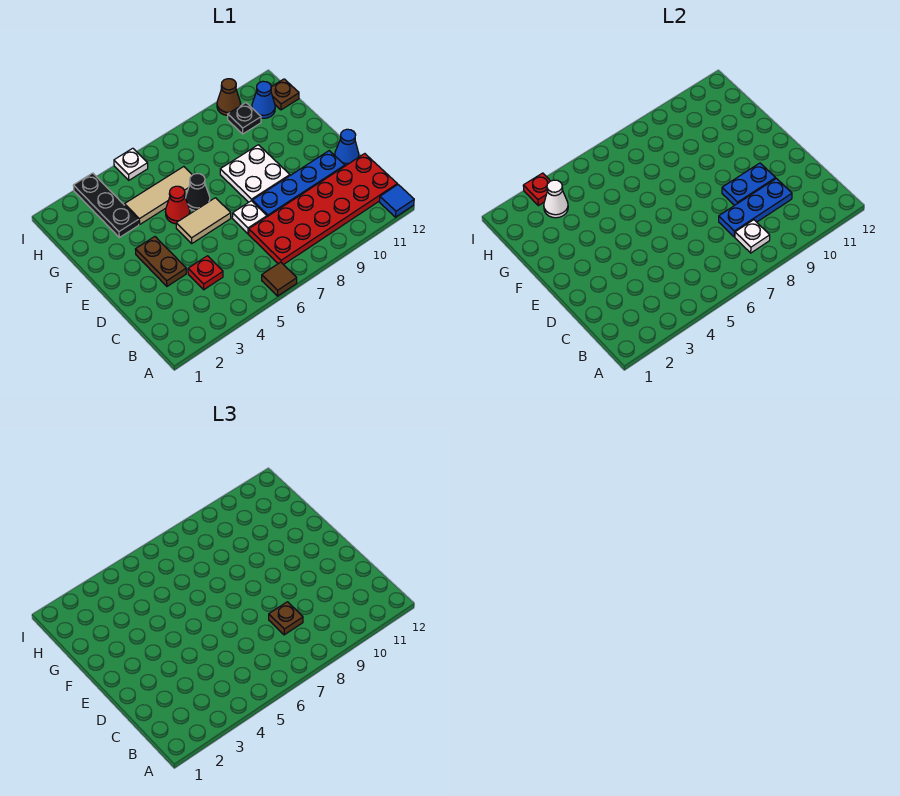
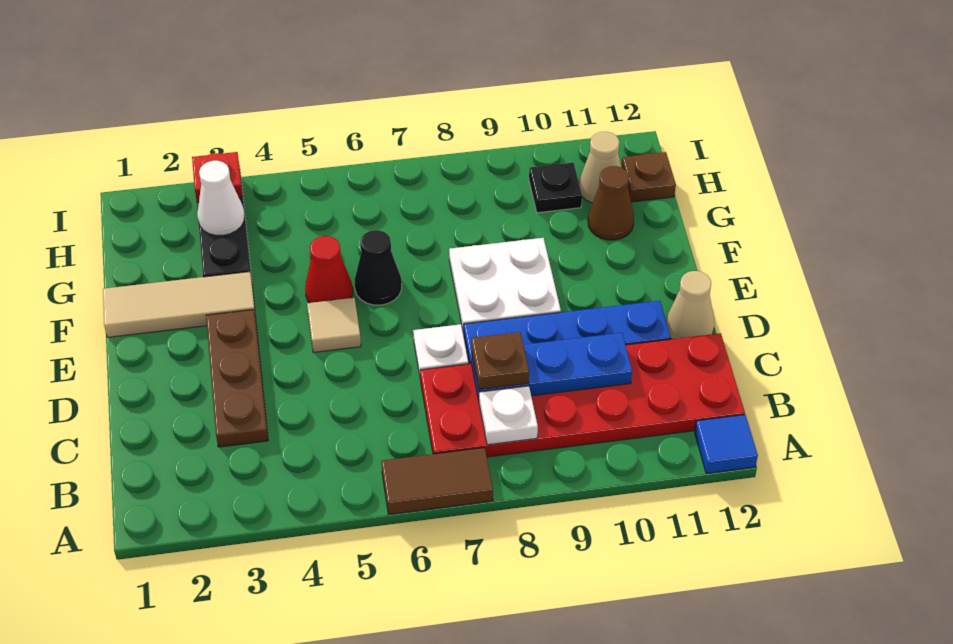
brown tile A6 level 1 -> brown tile A6:A7 level 1
red plate C4 level 1 -> none
brown plate D3:E3 level 1 -> brown plate C3:E3 level 1
blue plate D9:D10 level 2 -> none
blue cone D12 level 1 -> tan cone D12 level 1
tan tile E5:E6 level 1 -> tan tile E5 level 1
tan tile G4:G6 level 1 -> tan tile F1:F3 level 1
blue cone H11 level 1 -> tan cone H11 level 1
white plate I5 level 1 -> none
brown cone I10 level 1 -> brown cone G11 level 1

